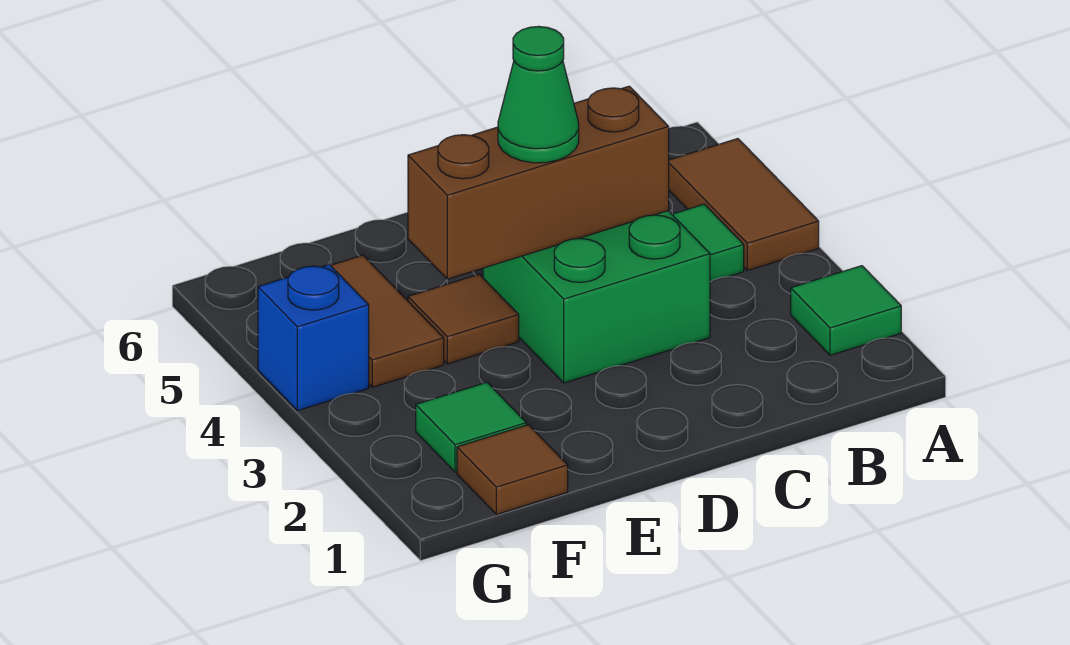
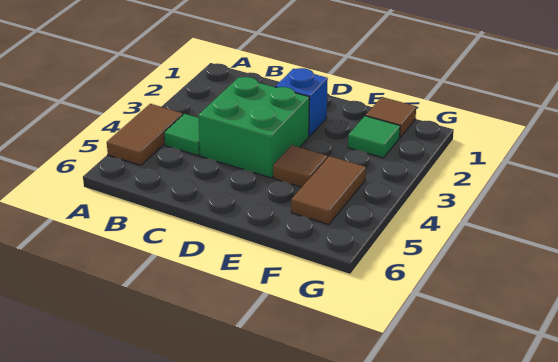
green tile A2 level 1 -> none
brown brick C4:E4 level 2 -> none
green cone D4 level 3 -> none
blue brick G4 level 1 -> blue brick D2 level 1

